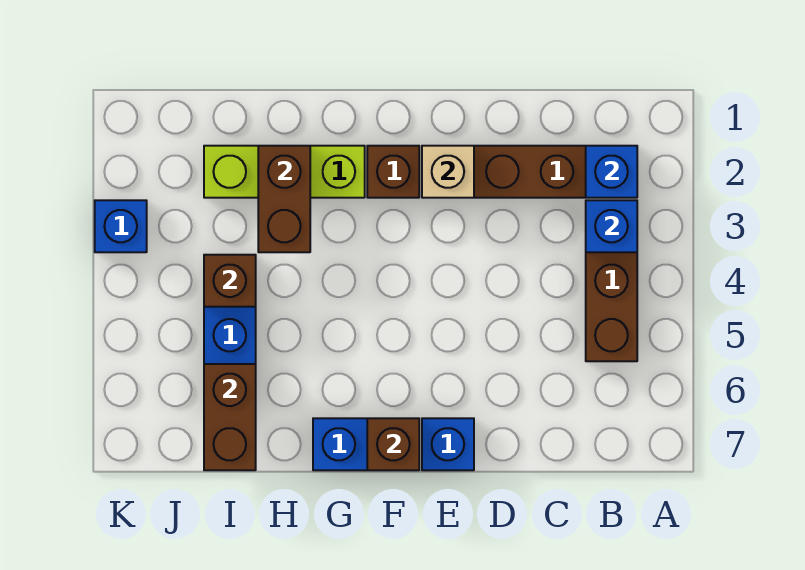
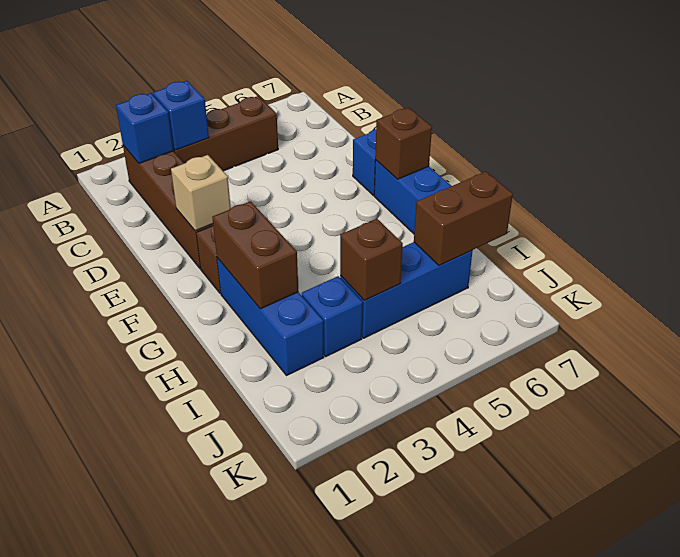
lime brick G2:I2 level 1 -> blue brick G2:I2 level 1
brown brick H2:H3 level 2 -> brown brick G2:H2 level 2
blue brick K3 level 1 -> blue brick I3 level 1

